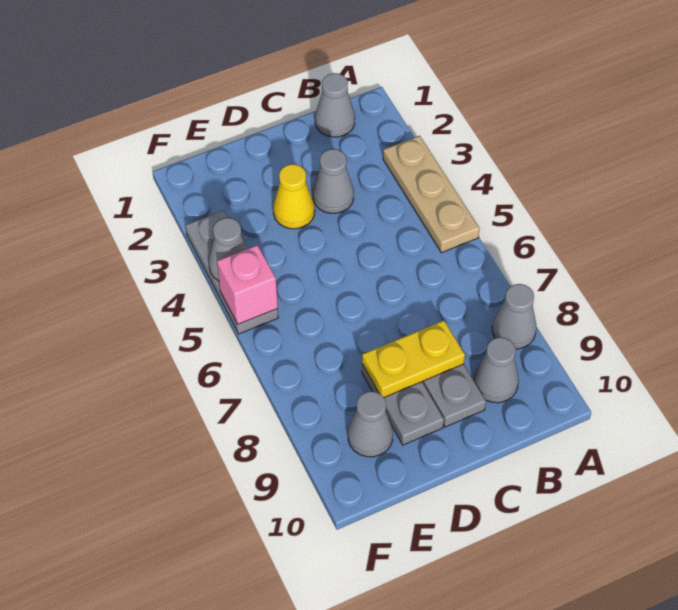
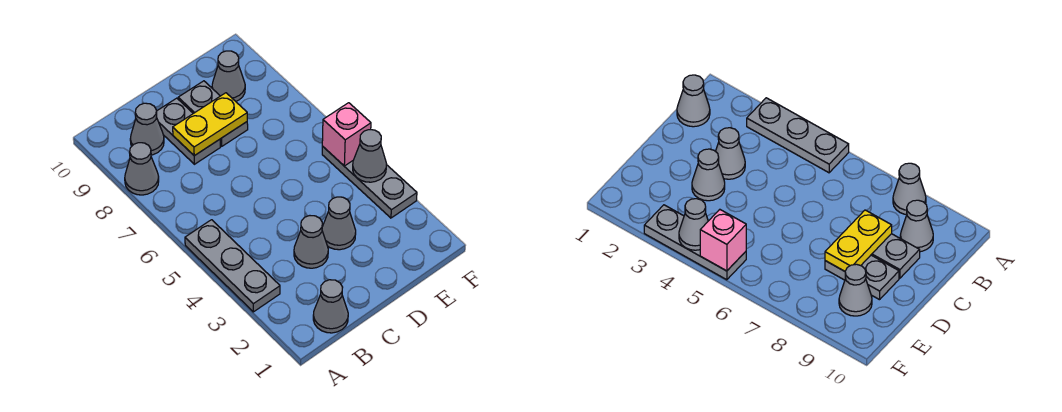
tan plate A3:A5 level 1 -> grey plate A3:A5 level 1
yellow cone D3 level 1 -> grey cone D3 level 1

